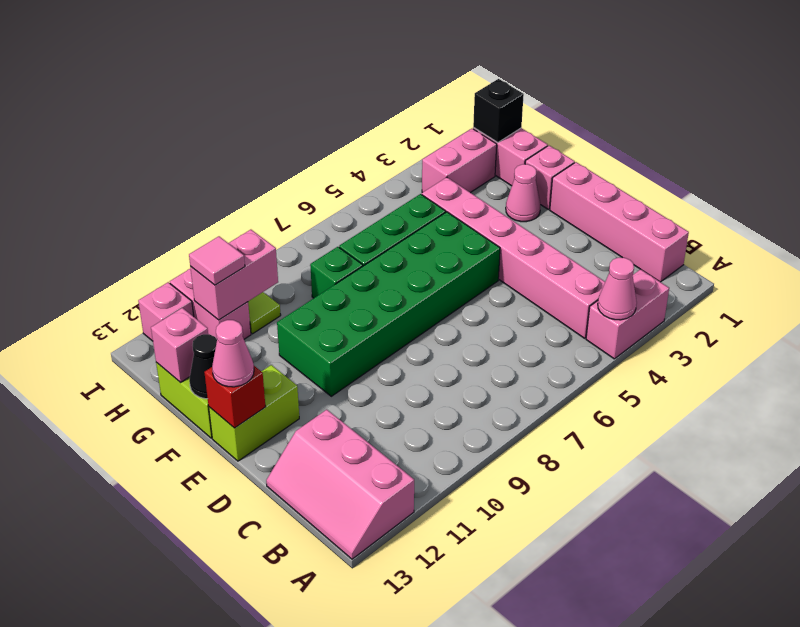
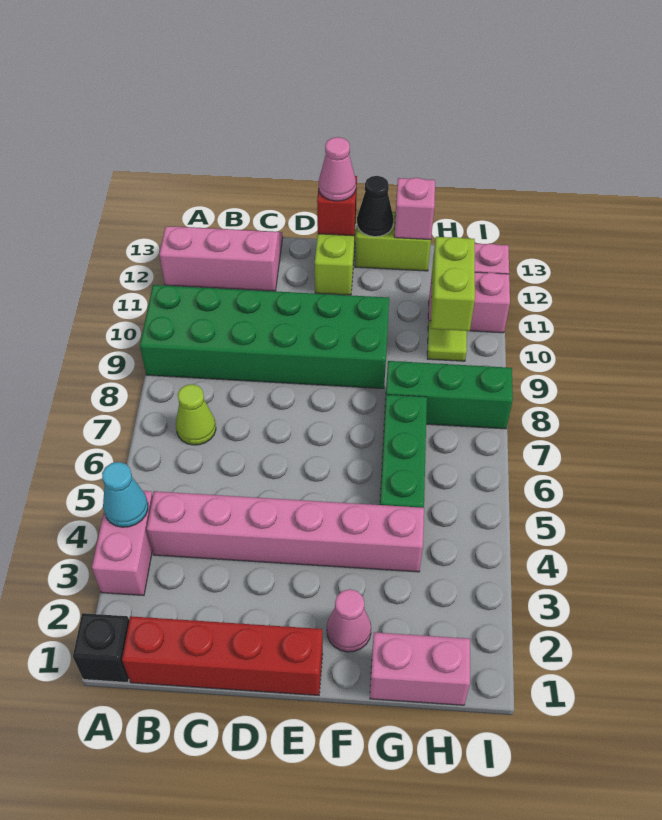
pink cone A4 level 2 -> cyan cone A4 level 2
pink brick B1:E1 level 1 -> red brick B1:E1 level 1
none -> lime cone B7 level 1
green brick E5:F10 level 1 -> green brick A9:F10 level 1
pink brick F1 level 1 -> none
green brick G8 level 1 -> green brick G8:I8 level 1
black brick H1 level 2 -> black brick A1 level 1
pink brick H2:H3 level 1 -> none
pink brick H10:H11 level 2 -> lime brick H10:H11 level 2
pink tile H11 level 3 -> none

